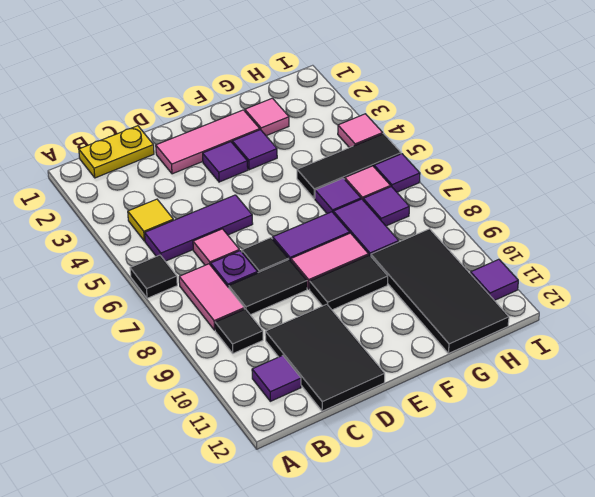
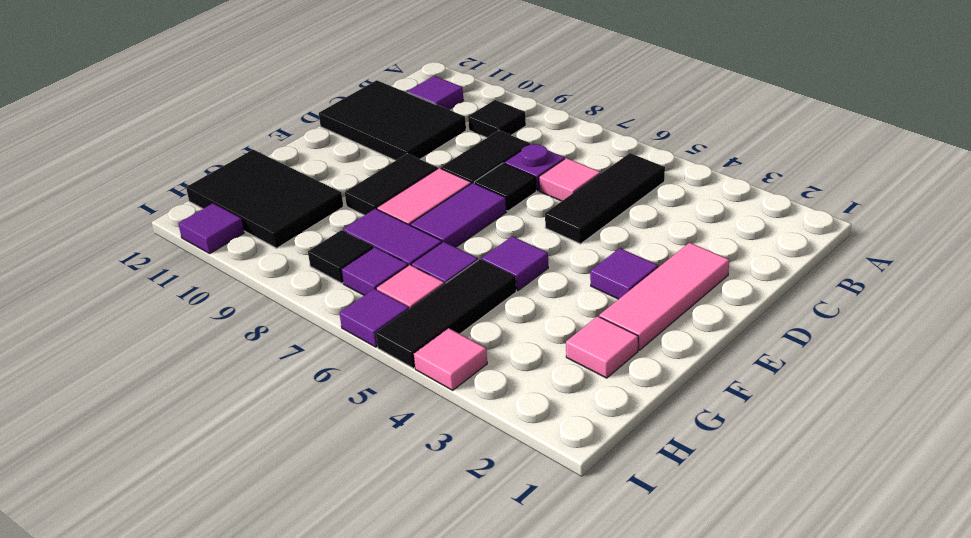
black tile A6 level 1 -> black tile H8 level 1
yellow plate B1:C1 level 1 -> none
yellow tile B4 level 1 -> none
purple tile B5:D5 level 1 -> black tile B5:D5 level 1
pink tile B7:B8 level 1 -> none
purple tile F3 level 1 -> purple tile F5 level 1
black tile G9:H12 level 1 -> black tile G10:H12 level 1

